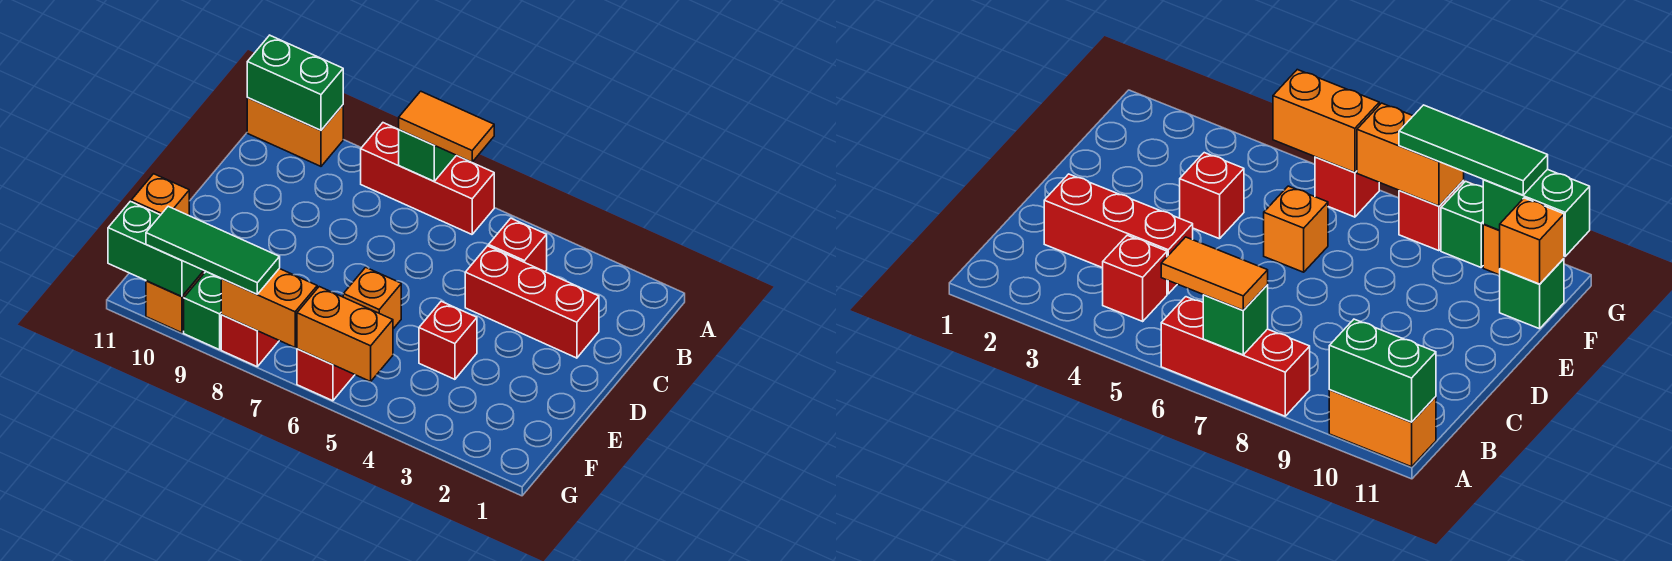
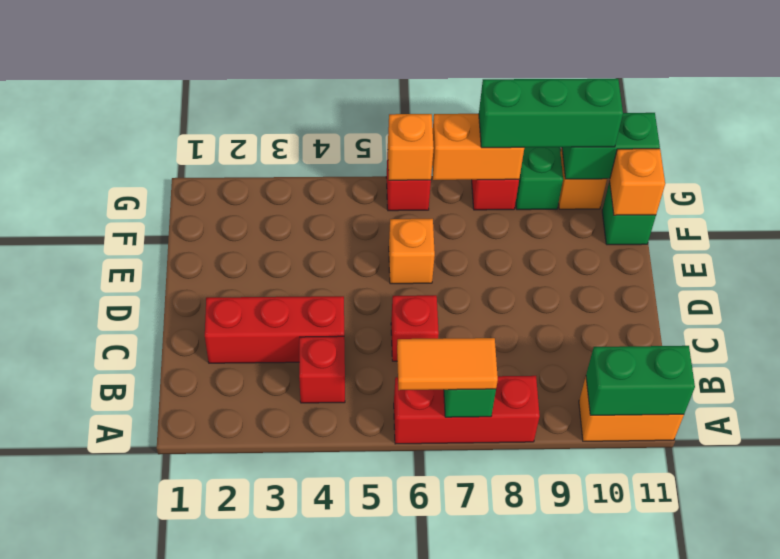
red brick E4 level 1 -> red brick C6 level 1
orange brick G5:G6 level 2 -> orange brick G6 level 2
green tile G8:G10 level 3 -> green brick G8:G10 level 3

